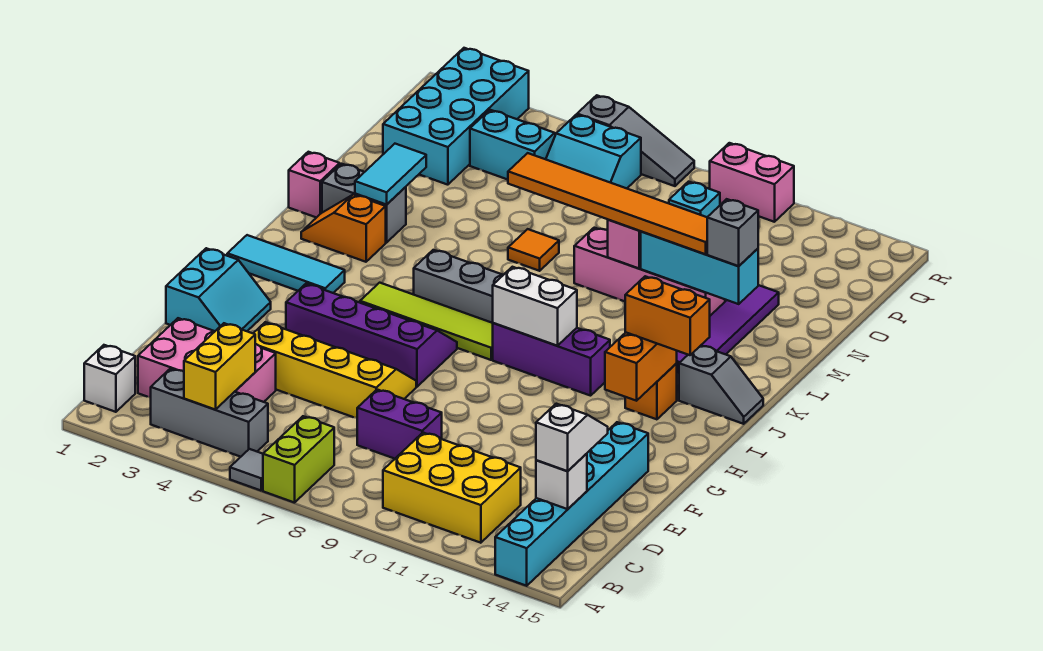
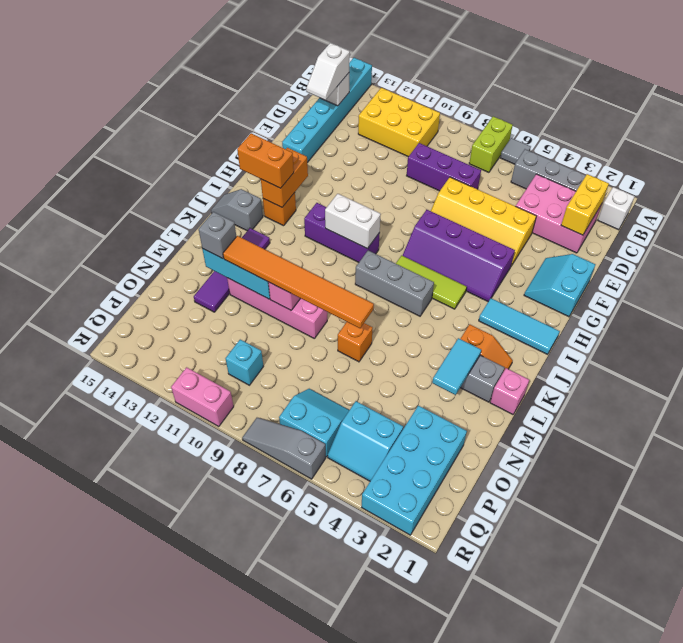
yellow brick B4:C4 level 2 -> yellow brick C2:D2 level 2
purple brick D8:D9 level 1 -> purple brick D7:D9 level 1
lime tile I5:I8 level 1 -> lime tile I5:I7 level 1
orange tile M7 level 1 -> orange brick M7 level 1

